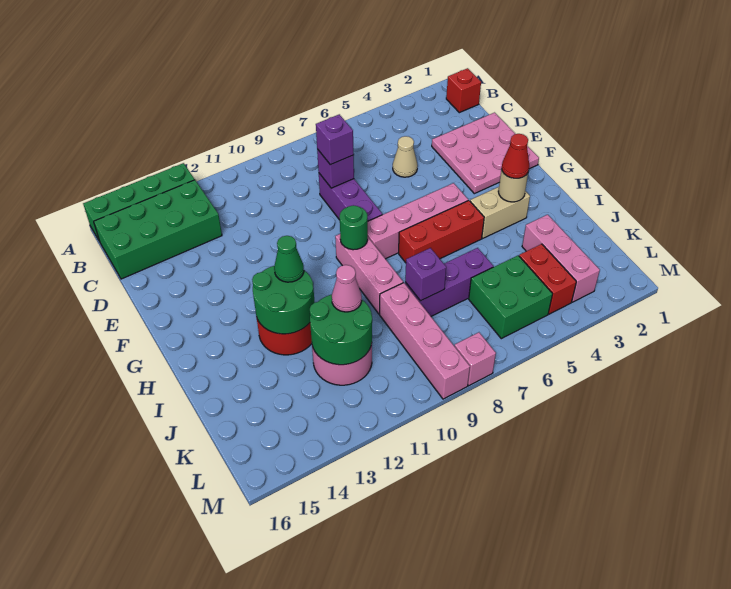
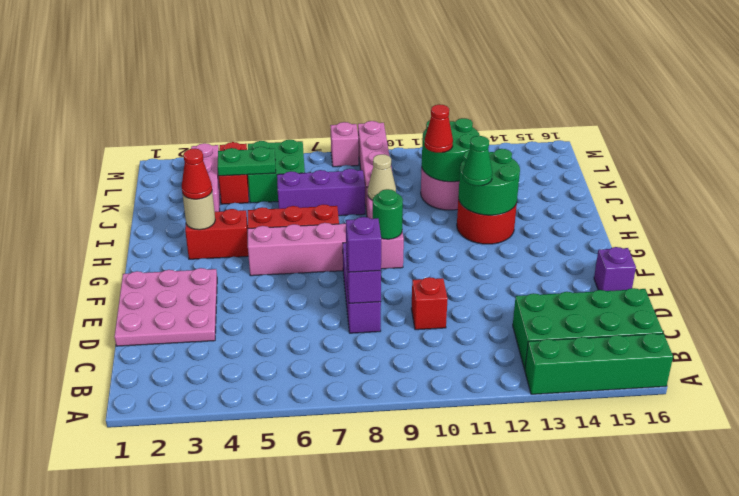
red brick B1 level 1 -> red brick D10 level 1
tan cone D5 level 1 -> tan cone I9 level 2
tan brick H3:H4 level 1 -> red brick H3:H4 level 1
purple brick J8 level 2 -> purple brick E16 level 1
pink cone J11 level 3 -> red cone J11 level 3
none -> green plate K4:K5 level 2

